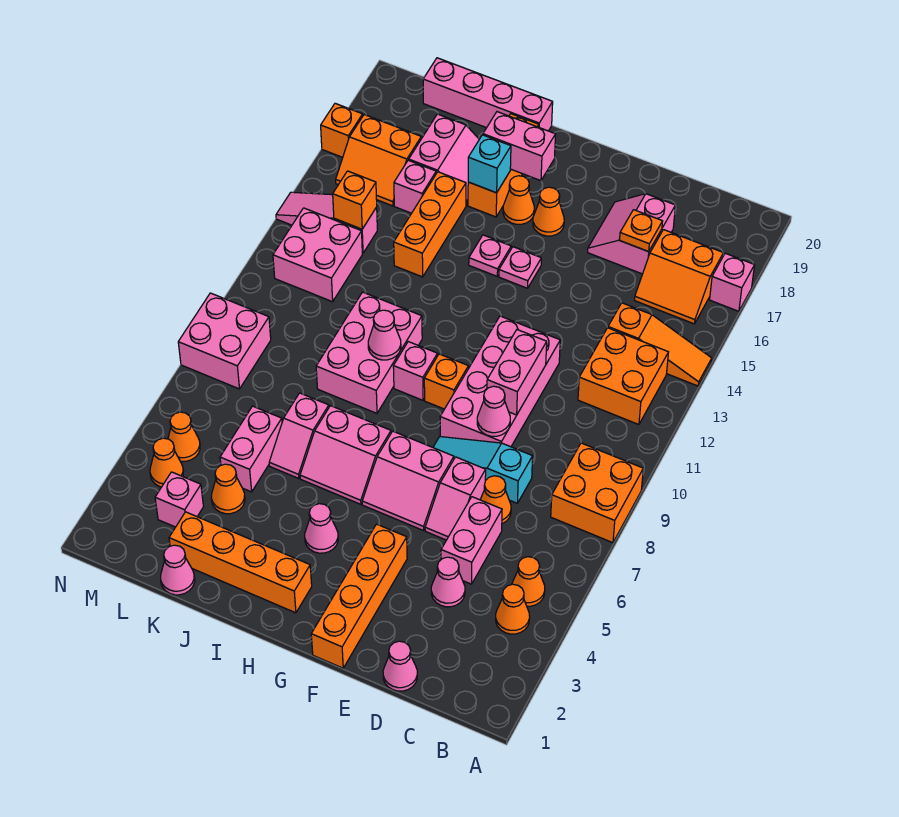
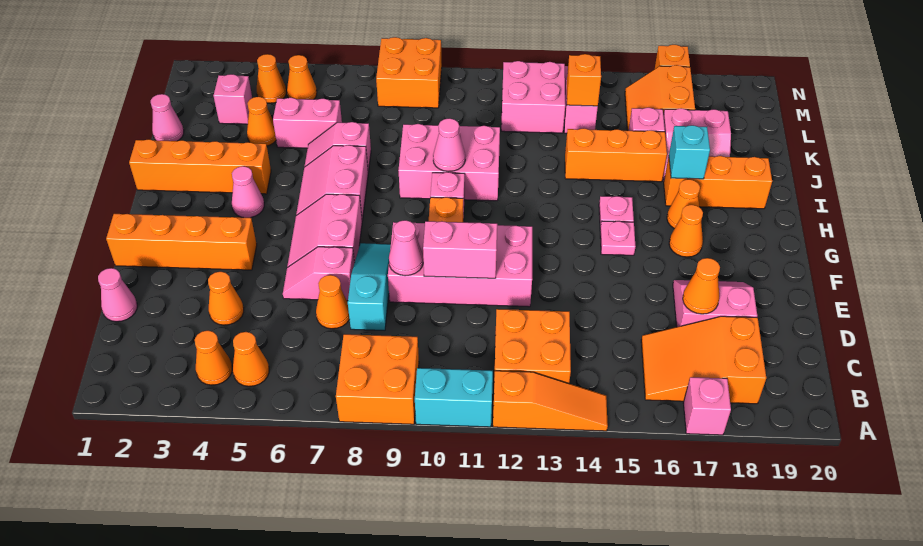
none -> cyan brick A10:A11 level 1
orange slope A14:C14 level 1 top C -> orange slope A12:A14 level 1 top 12
orange slope B16:C17 level 1 top 17 -> orange slope B16:C18 level 1 top 18
pink cone D4 level 1 -> orange cone D4 level 1
pink brick D5:D6 level 1 -> none
orange plate D17 level 2 -> orange cone D17 level 2
orange brick H2:K2 level 1 -> orange brick I1:I4 level 1
pink brick H18:I18 level 2 -> none
pink brick I20:L20 level 1 -> none
pink brick M8:N9 level 1 -> orange brick M8:N9 level 1

